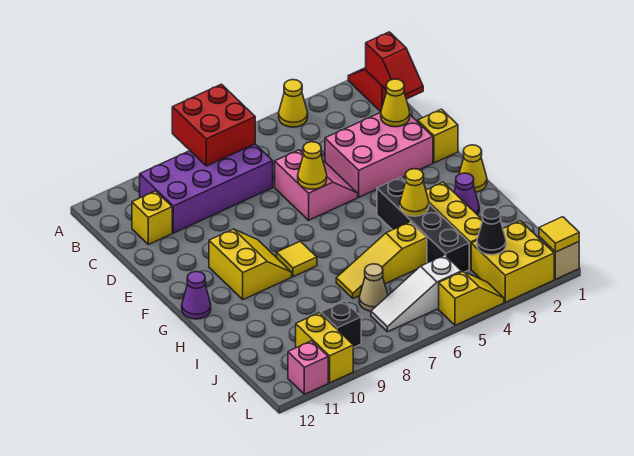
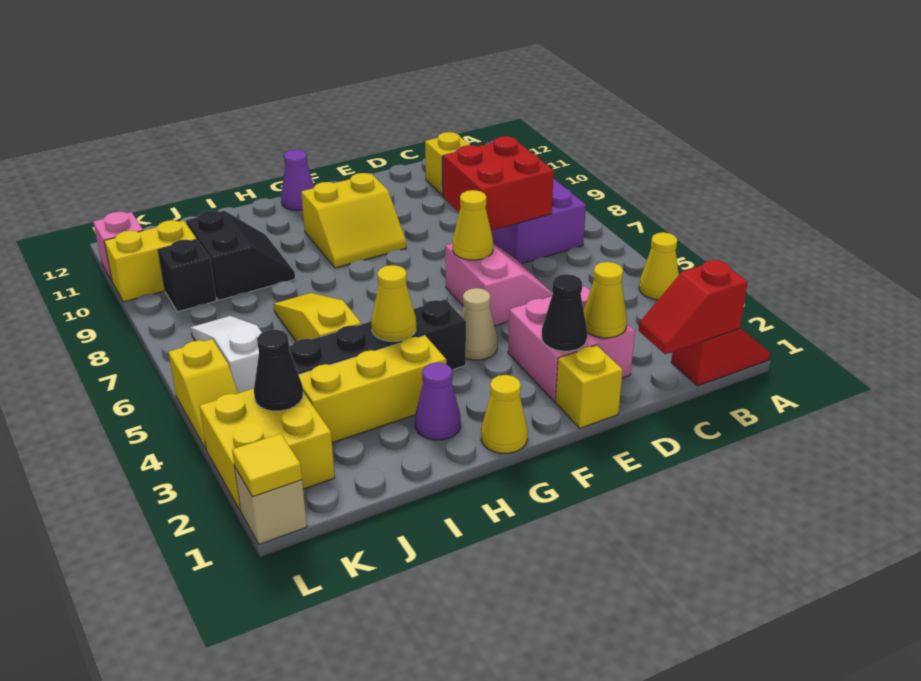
red brick A7:B8 level 2 -> red brick C7:D8 level 2
pink brick D2:E4 level 1 -> pink brick D2:E3 level 1
pink slope D5:E6 level 1 top 6 -> pink slope D5:E6 level 1 top E
none -> black cone E2 level 2
yellow tile G8 level 1 -> none
none -> black slope I9:J10 level 1 top J
tan cone J7 level 1 -> tan cone F4 level 1

